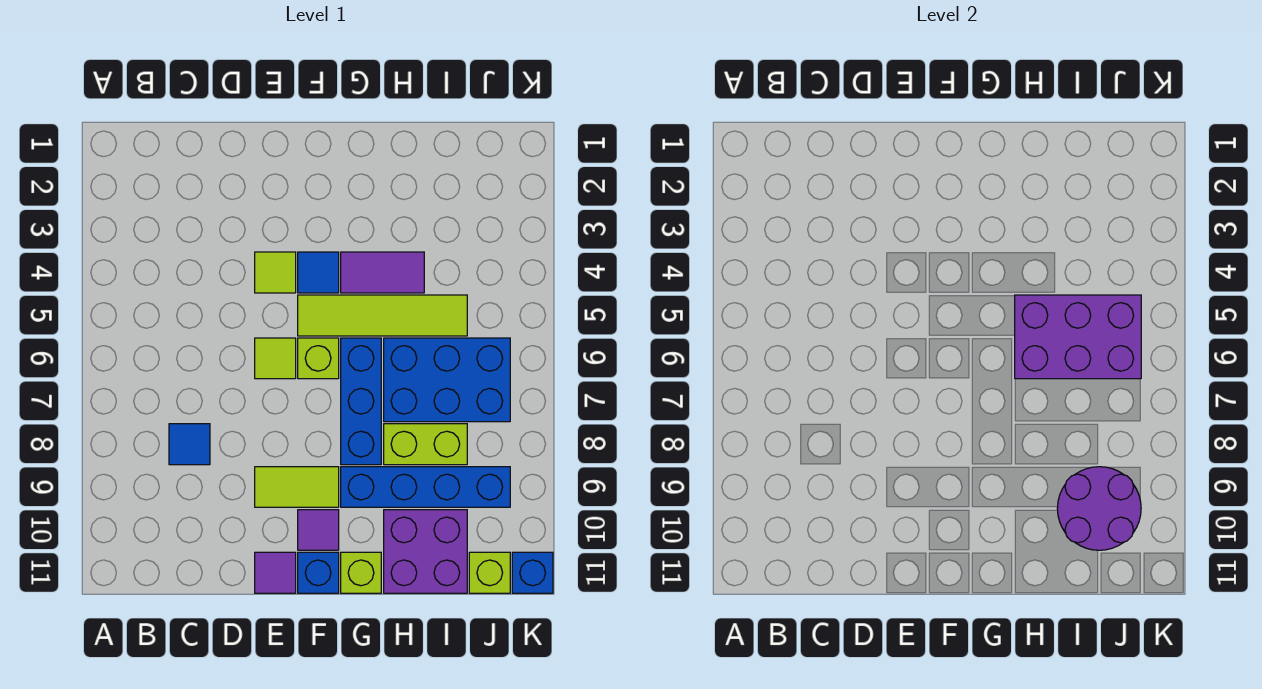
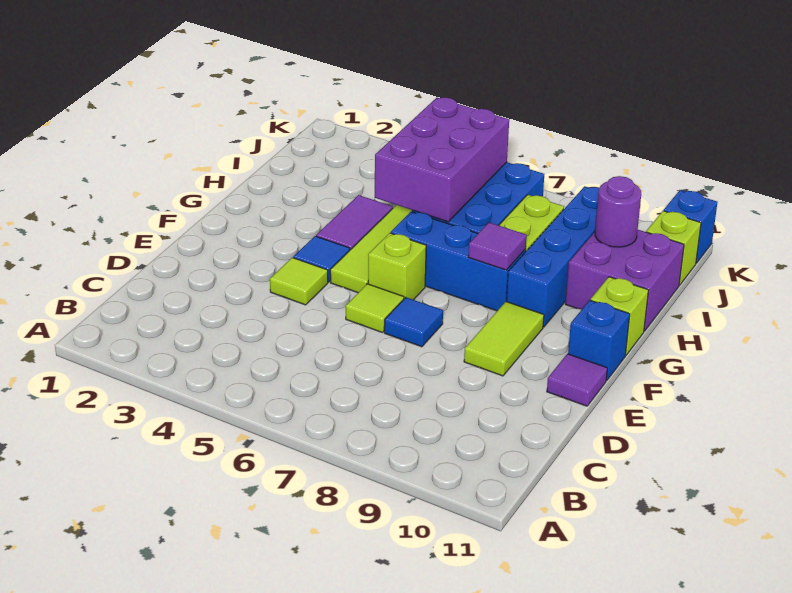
blue tile C8 level 1 -> blue tile E7 level 1
purple tile F10 level 1 -> purple tile G8 level 2
purple round brick I9:J10 level 2 -> purple round brick I10 level 2

